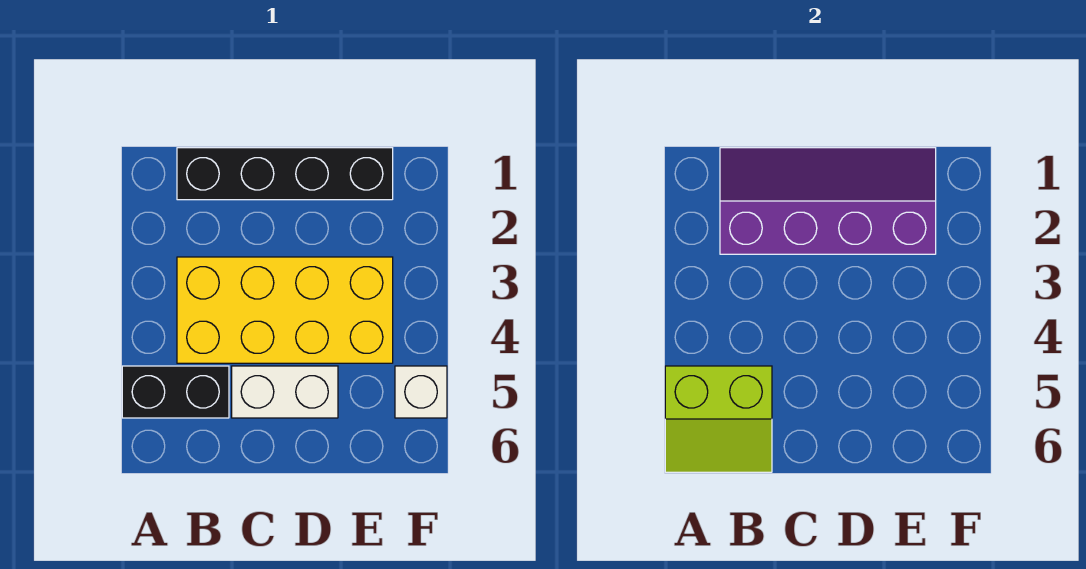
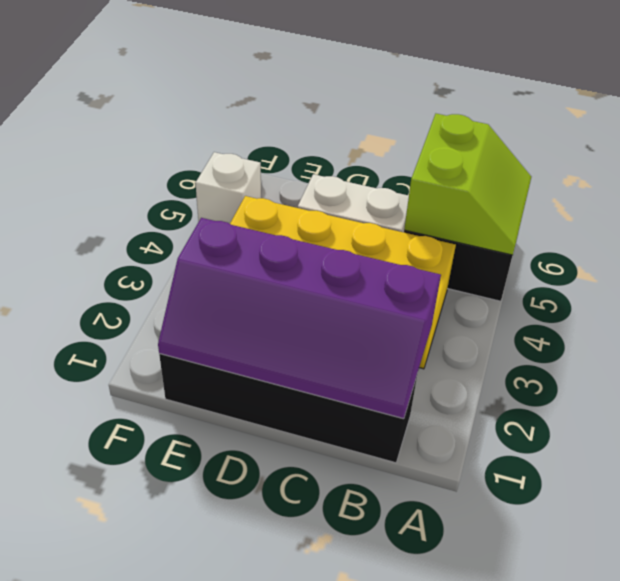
lime slope A5:B6 level 2 top 5 -> lime slope A5:B6 level 2 top B

